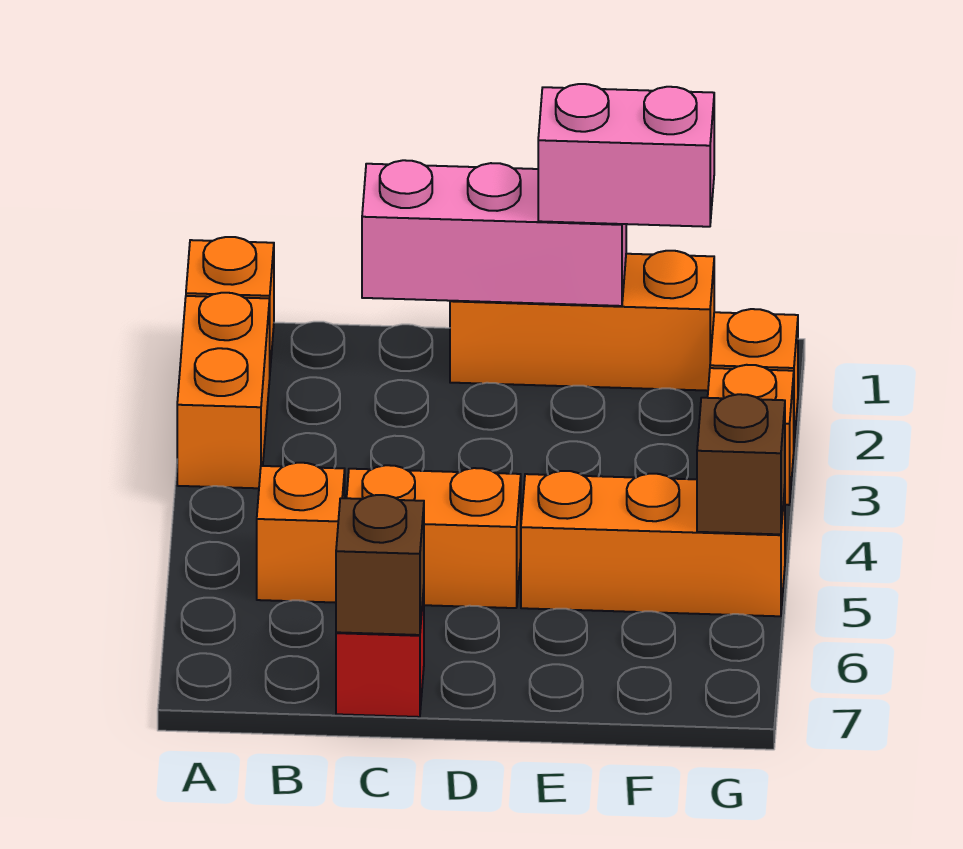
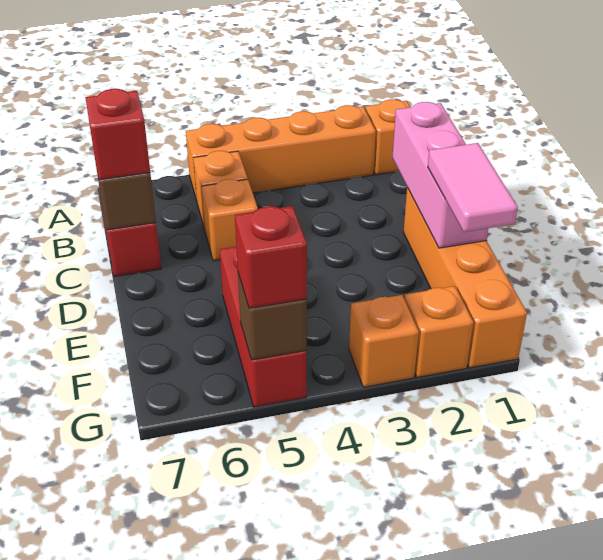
orange brick A2:A3 level 1 -> orange brick A2:A5 level 1
orange brick C5:D5 level 1 -> orange brick C5 level 1
none -> red brick C7 level 3
orange brick D1:F1 level 1 -> orange brick D1:G1 level 1
pink brick E1:F1 level 3 -> pink tile E1:F1 level 3
orange brick E5:G5 level 1 -> red brick E5:G5 level 1
none -> red brick G5 level 3

